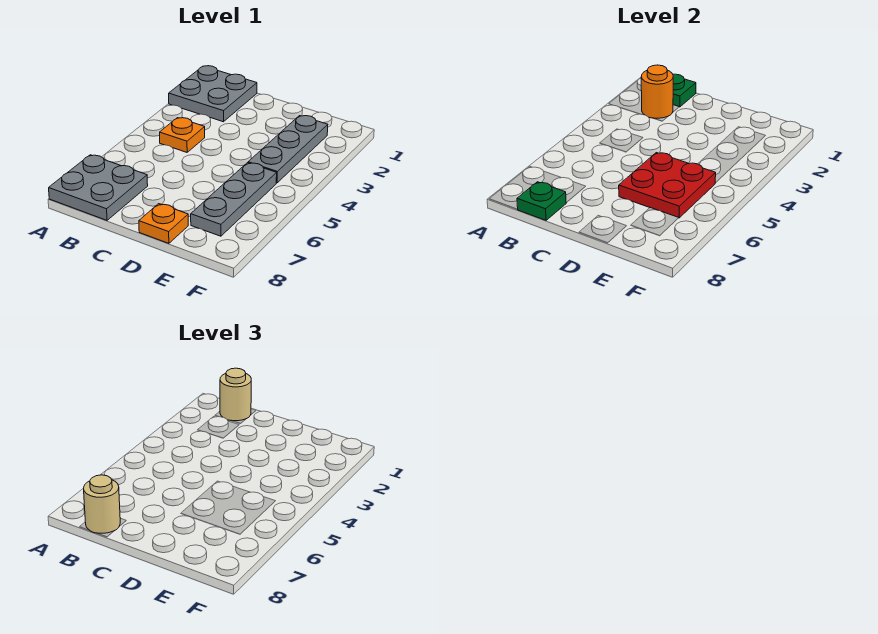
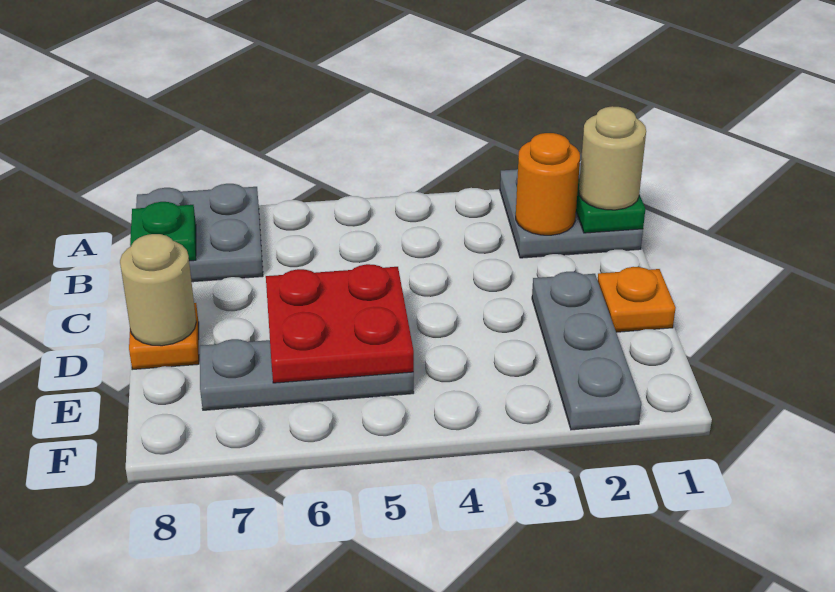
orange plate B4 level 1 -> orange plate D1 level 1
tan round brick B8 level 3 -> tan round brick D8 level 2
grey plate E2:E4 level 1 -> grey plate D2:F2 level 1

